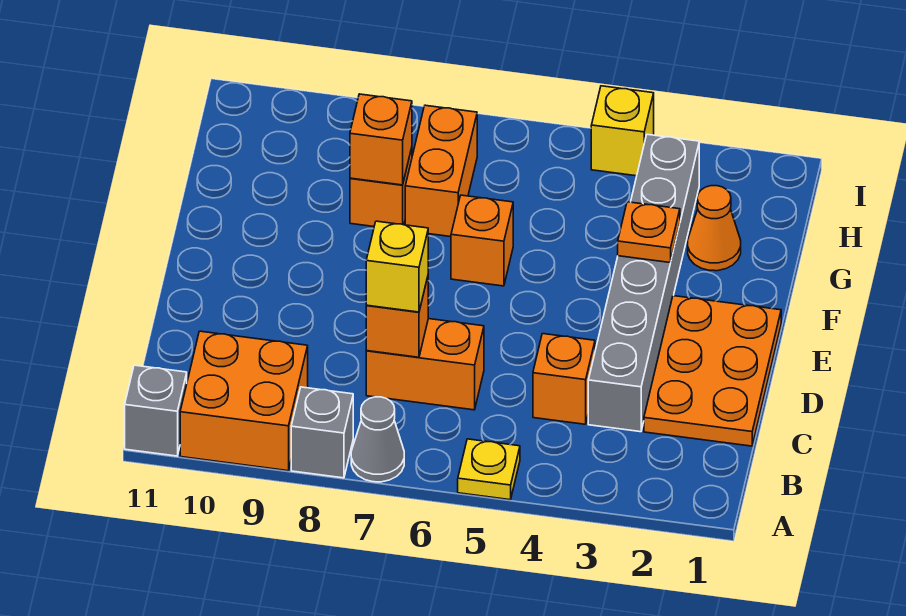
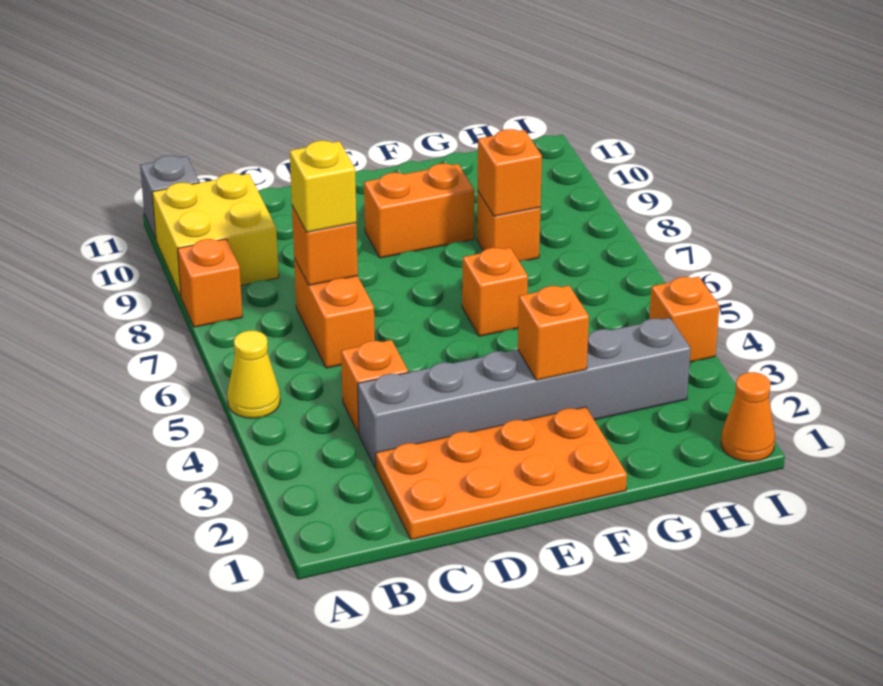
yellow plate A5 level 1 -> yellow cone A5 level 1
grey cone A7 level 1 -> none
grey brick A8 level 1 -> orange brick A8 level 1
orange brick A9:B10 level 1 -> yellow brick A9:B10 level 1
orange plate C1:E2 level 1 -> orange plate C1:F2 level 1
orange plate F3 level 2 -> orange brick F3 level 2
orange cone G2 level 1 -> orange cone I1 level 1
orange brick G7:H7 level 1 -> orange brick E9:F9 level 1
yellow brick I4 level 1 -> orange brick I4 level 1

